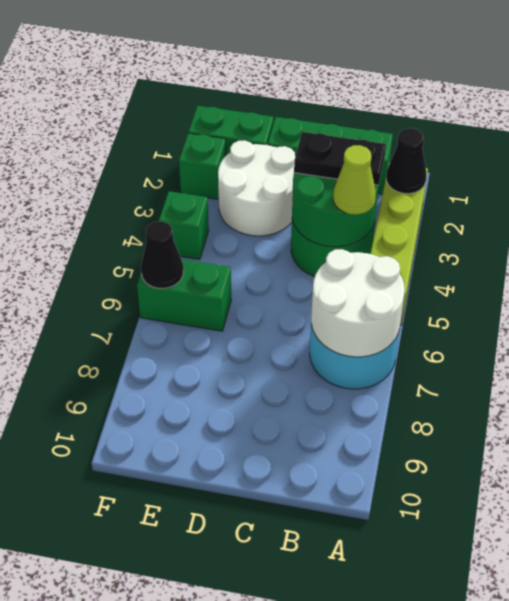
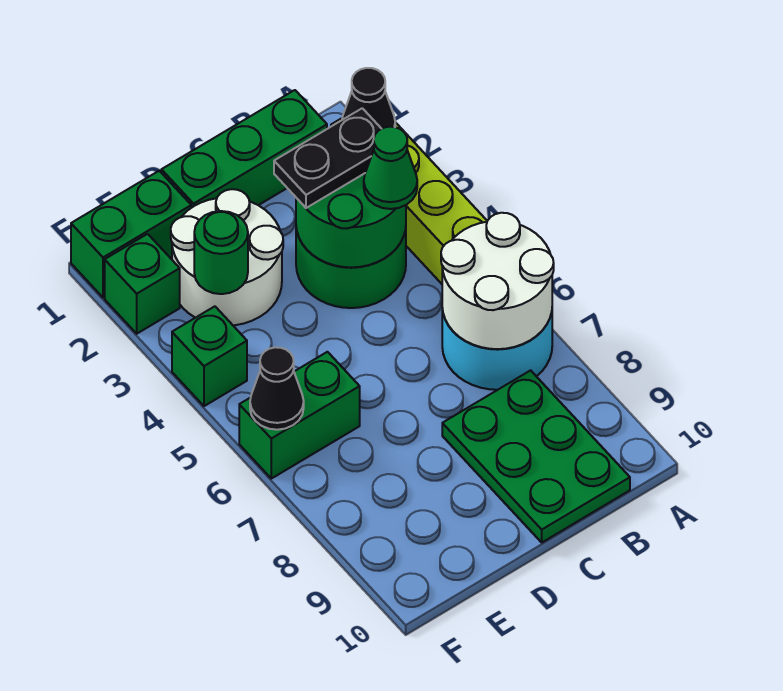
lime cone B4 level 3 -> green cone B4 level 3
none -> green plate B8:C10 level 1
none -> green round brick E3 level 2

